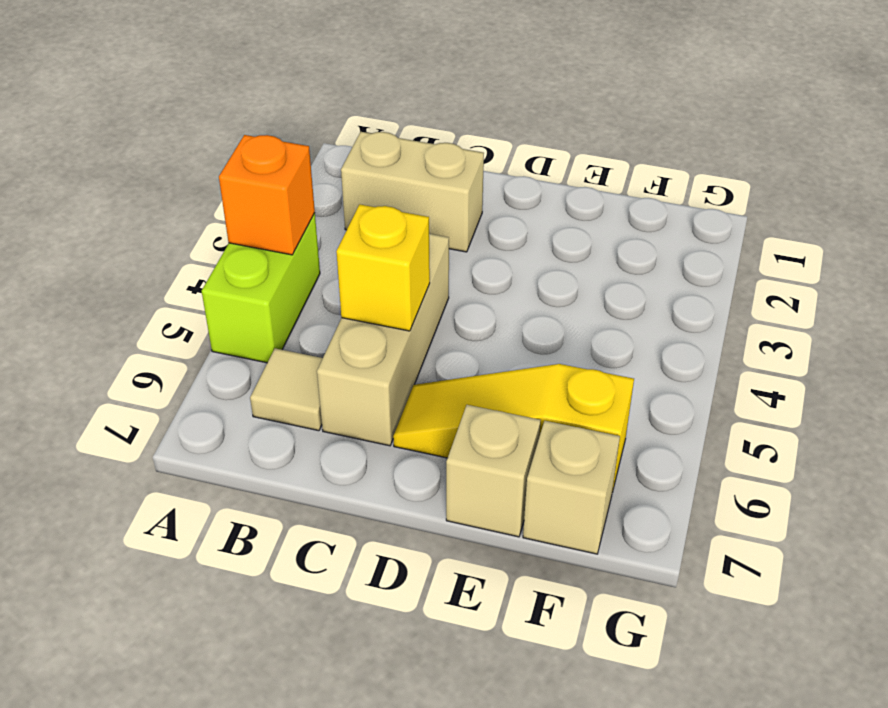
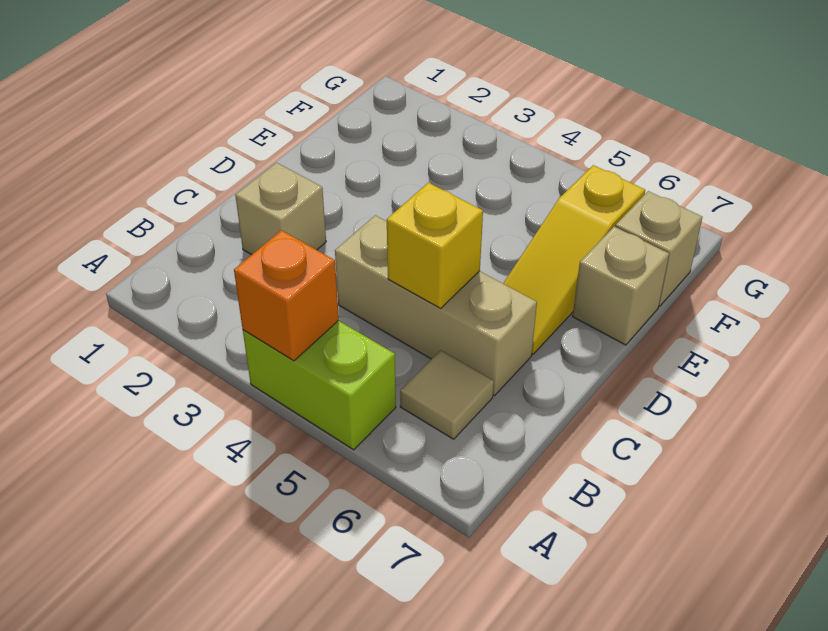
tan brick B2:C2 level 1 -> tan brick C2 level 1

